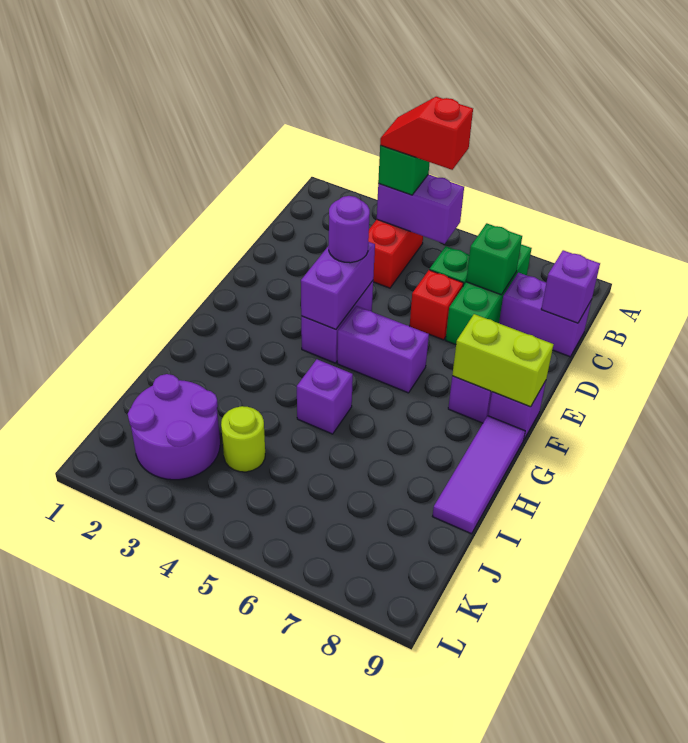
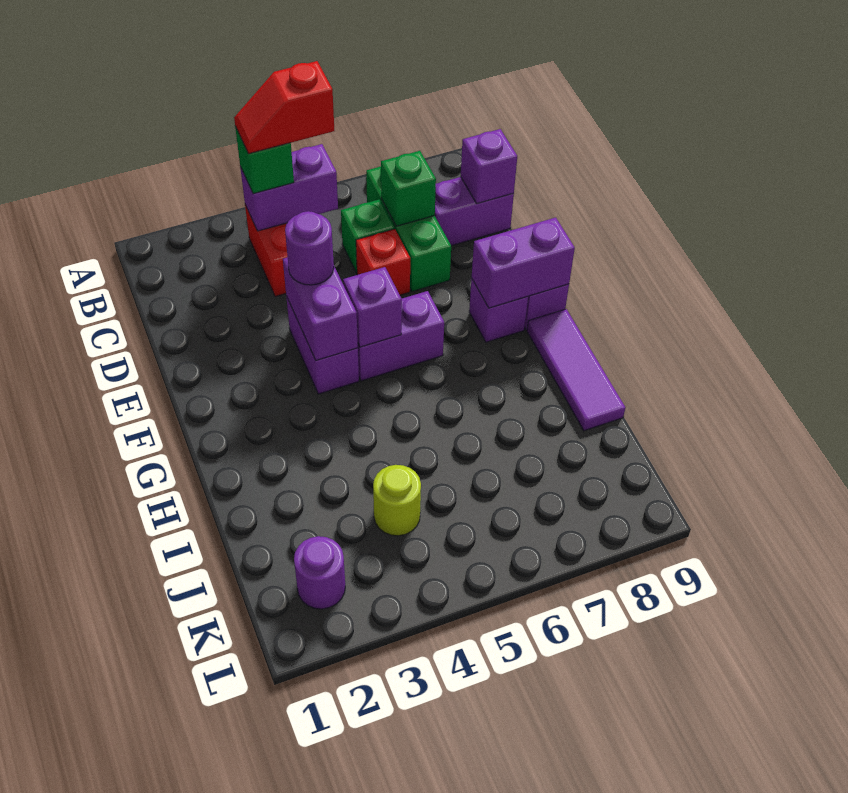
lime brick F8:F9 level 2 -> purple brick F8:F9 level 2
purple brick H5 level 1 -> purple brick F5 level 2
purple round brick J2:K3 level 1 -> purple round brick K2 level 1

